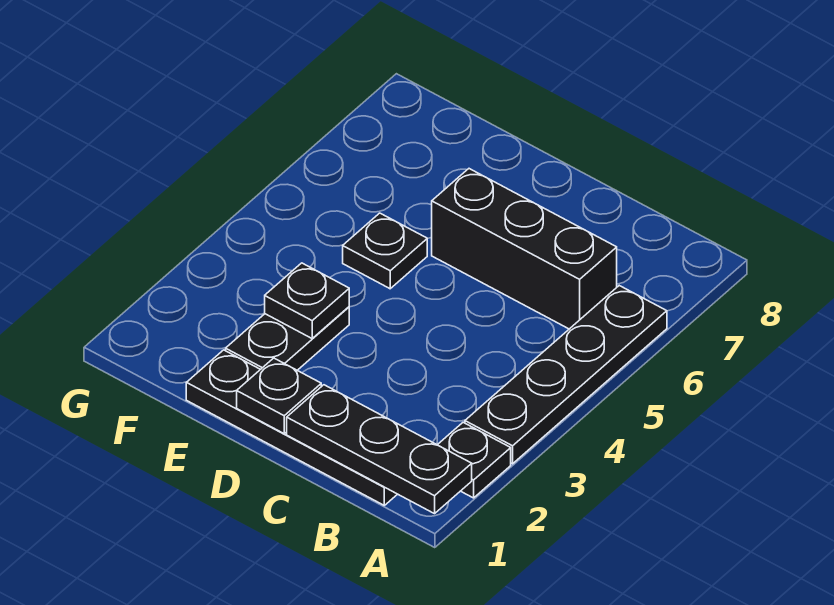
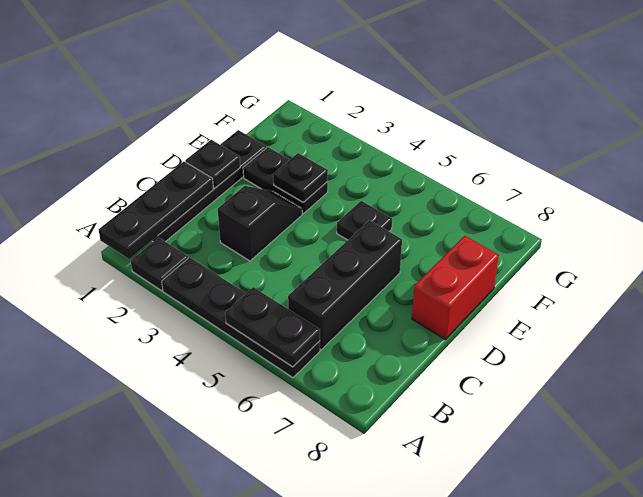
none -> black plate A5:A6 level 2
none -> black slope C3:D3 level 1 top C
none -> red brick D8:E8 level 1

